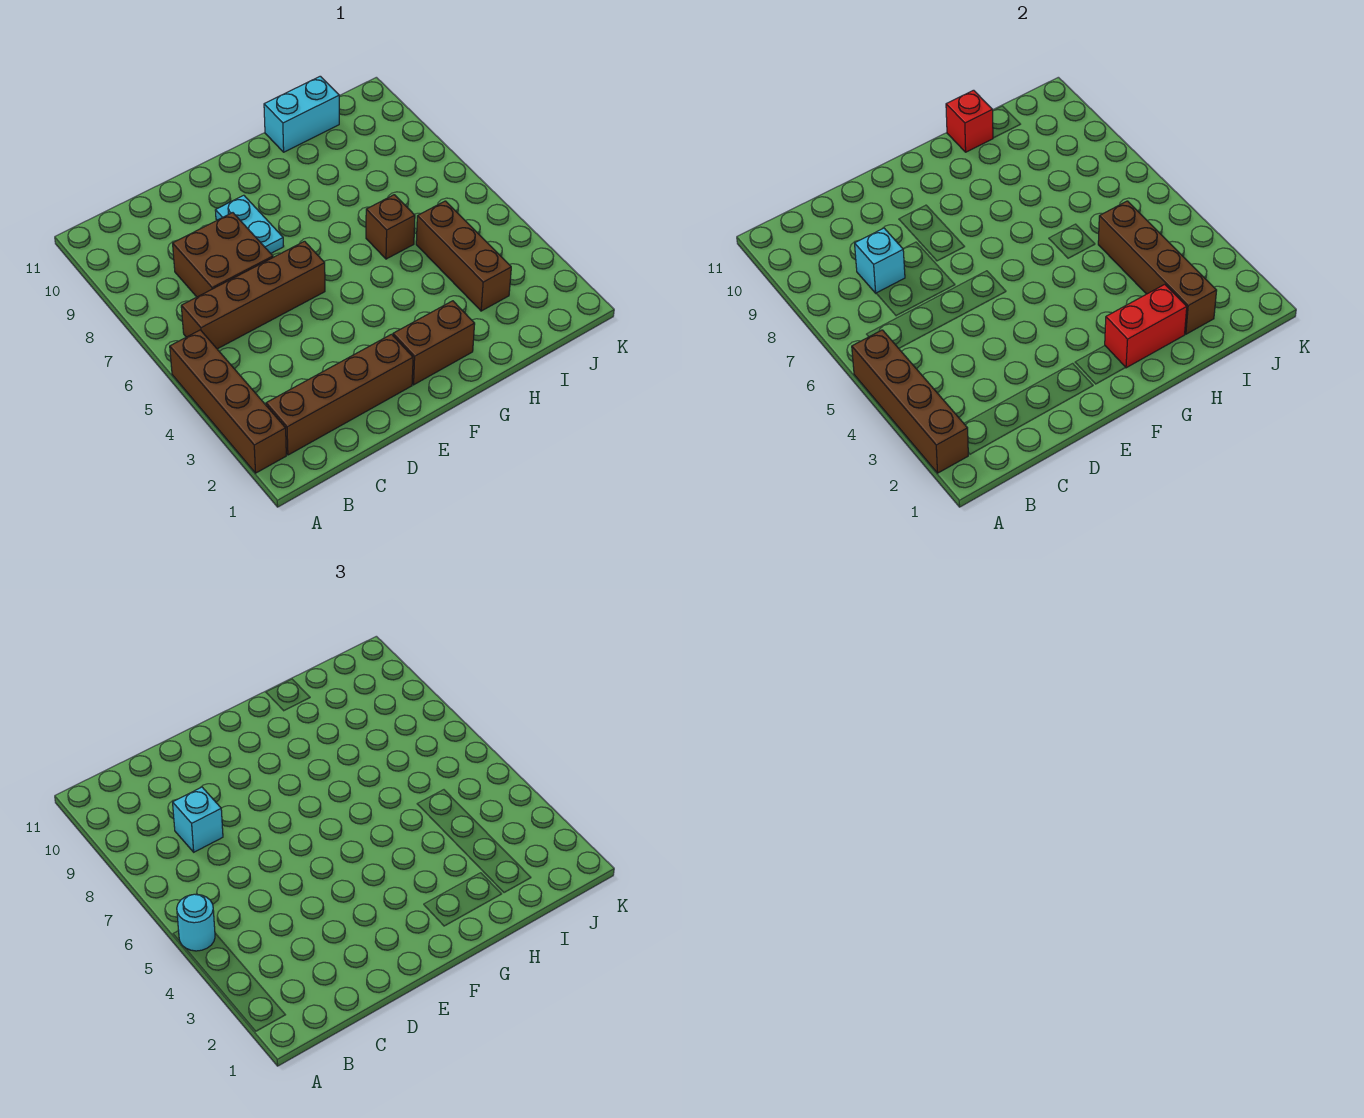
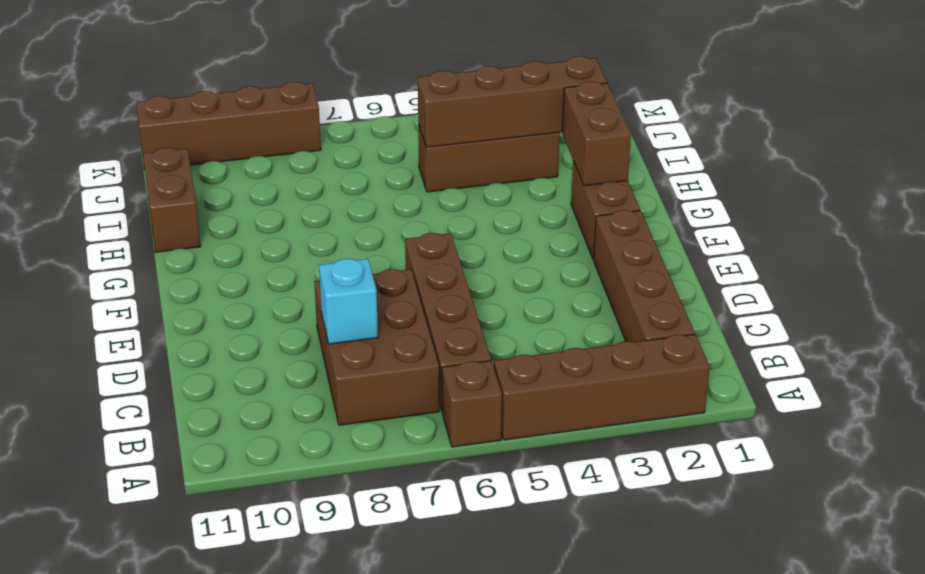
brown brick A2:A5 level 2 -> brown brick K8:K11 level 1
cyan round brick A5 level 3 -> none
brown brick C7:D8 level 1 -> brown brick B7:D8 level 1
cyan brick C8 level 3 -> none
cyan plate E8:E9 level 1 -> none
red brick G2:H2 level 2 -> brown brick G2:H2 level 2
brown brick H6 level 1 -> brown brick A6 level 1
cyan brick H11:I11 level 1 -> brown brick H11:I11 level 1
red brick H11 level 2 -> none

